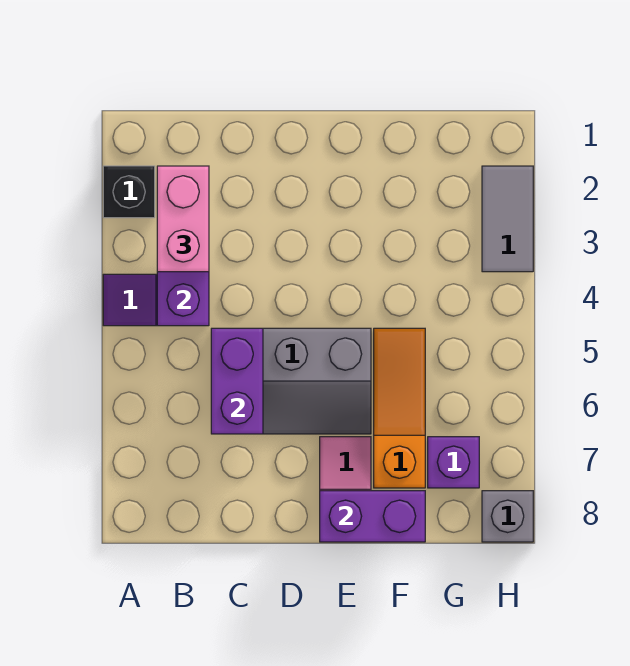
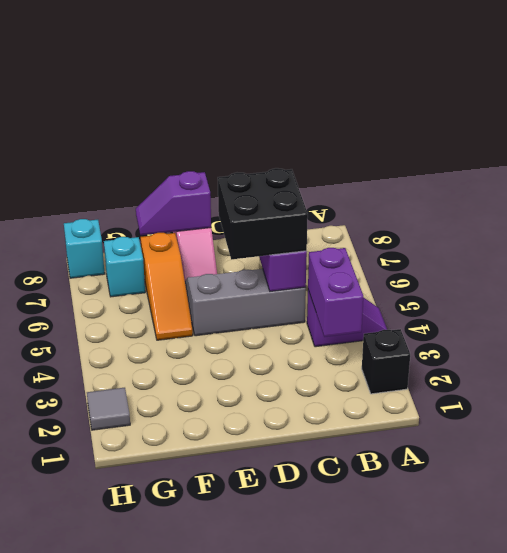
pink brick B2:B3 level 3 -> none
none -> black brick C5:D6 level 3
purple brick E8:F8 level 2 -> purple slope E8:F8 level 2 top E
purple brick G7 level 1 -> cyan brick G7 level 1
grey tile H2:H3 level 1 -> grey tile H2 level 1
grey brick H8 level 1 -> cyan brick H8 level 1

